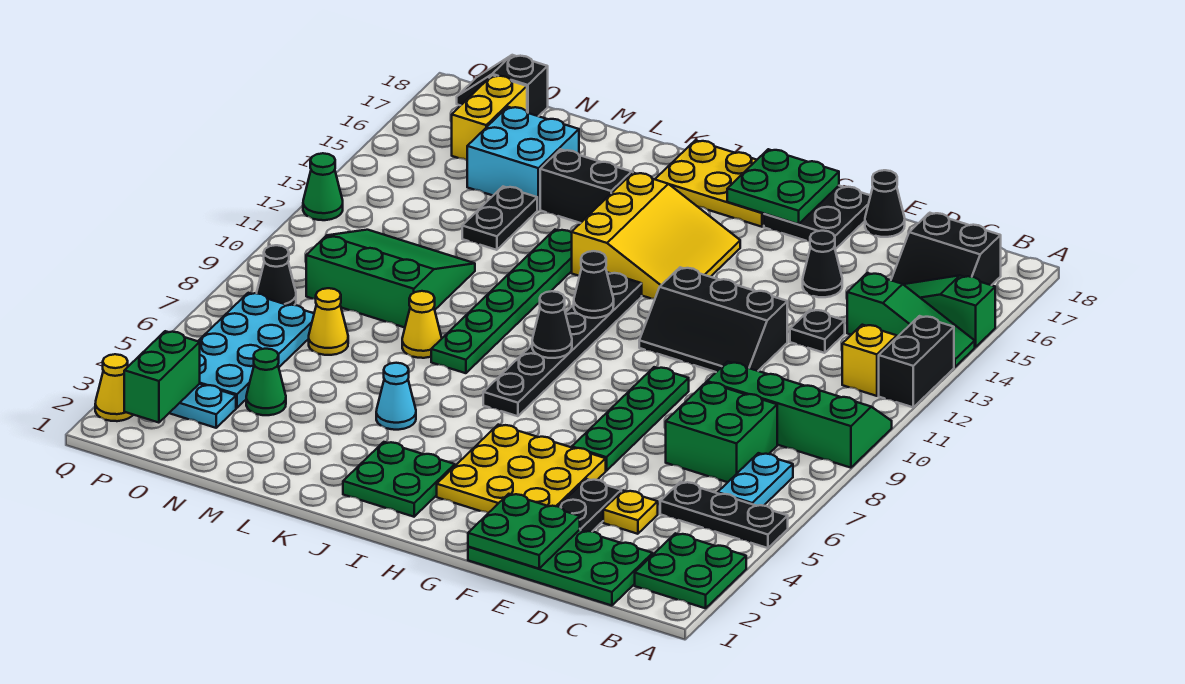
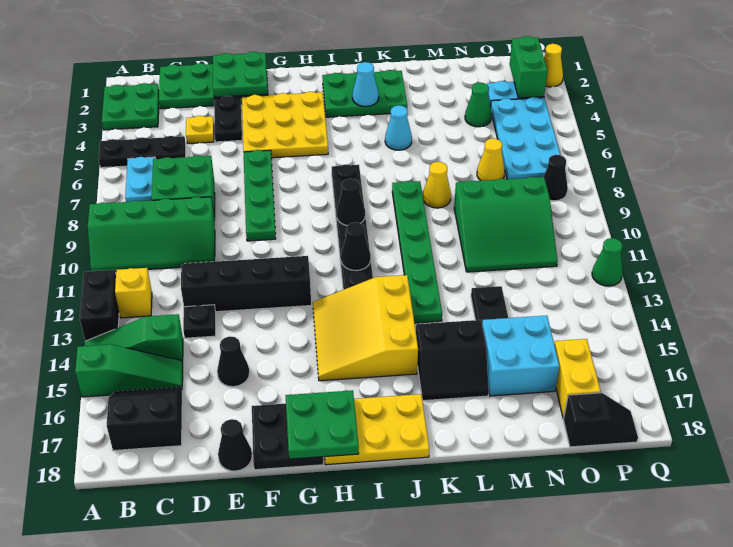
black slope E11:G12 level 1 top 12 -> black slope D11:G12 level 1 top 12
green plate I2:J3 level 1 -> green plate I2:K3 level 1
none -> cyan cone J3 level 2

